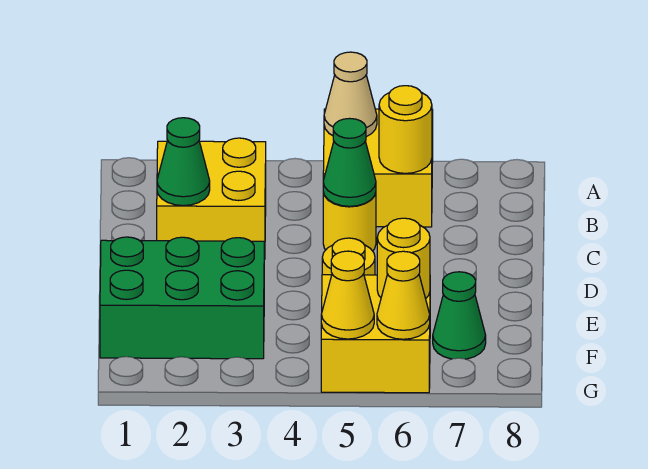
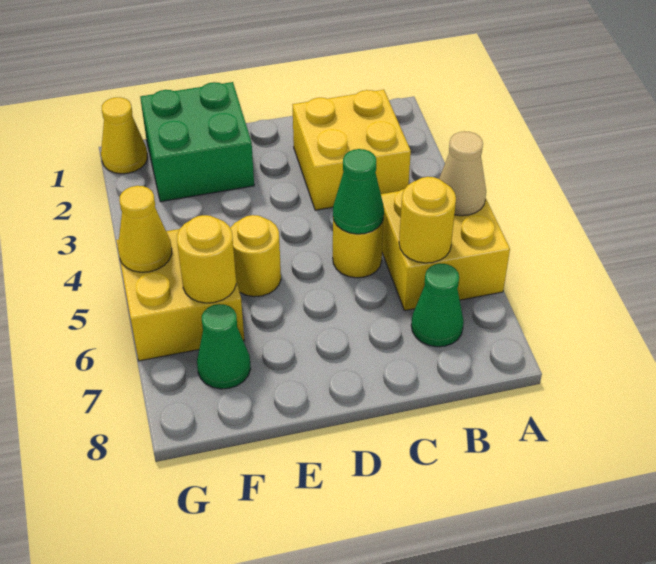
green cone C2 level 2 -> green cone B7 level 1
green brick E1:F3 level 1 -> green brick E1:F2 level 1
yellow cone G6 level 2 -> yellow cone G1 level 1

